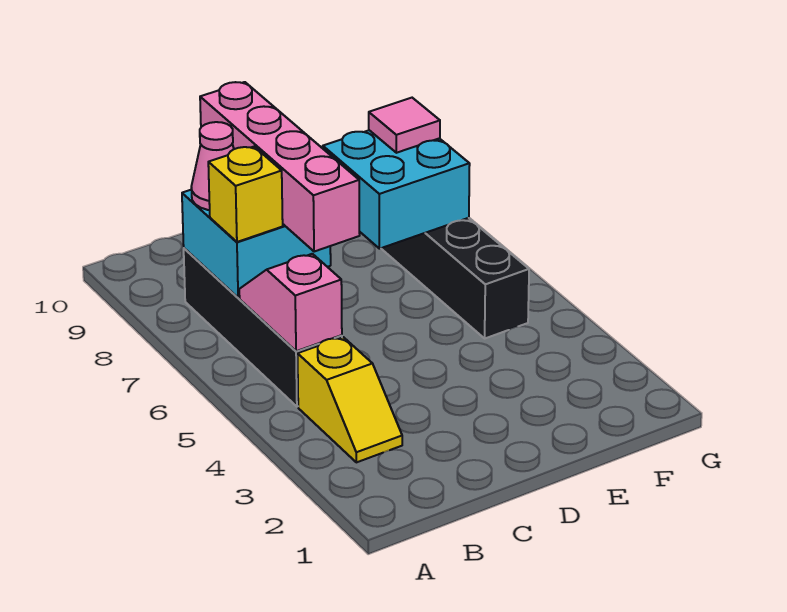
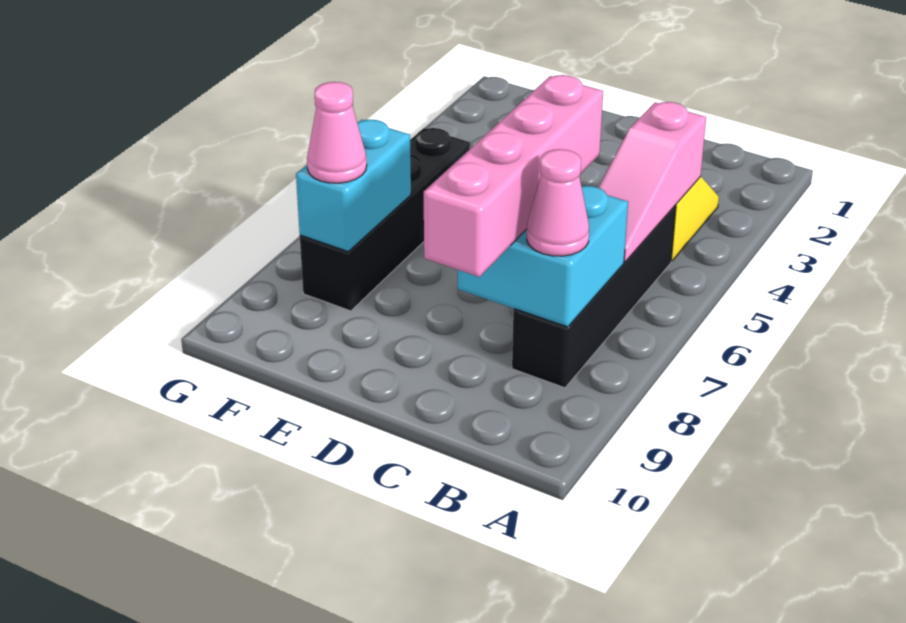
pink slope B5:B6 level 2 top 5 -> pink slope B4:B6 level 2 top 4
yellow brick B7 level 3 -> none
cyan brick E7:F8 level 2 -> cyan brick F7:F8 level 2
pink tile F8 level 3 -> pink cone F8 level 3

